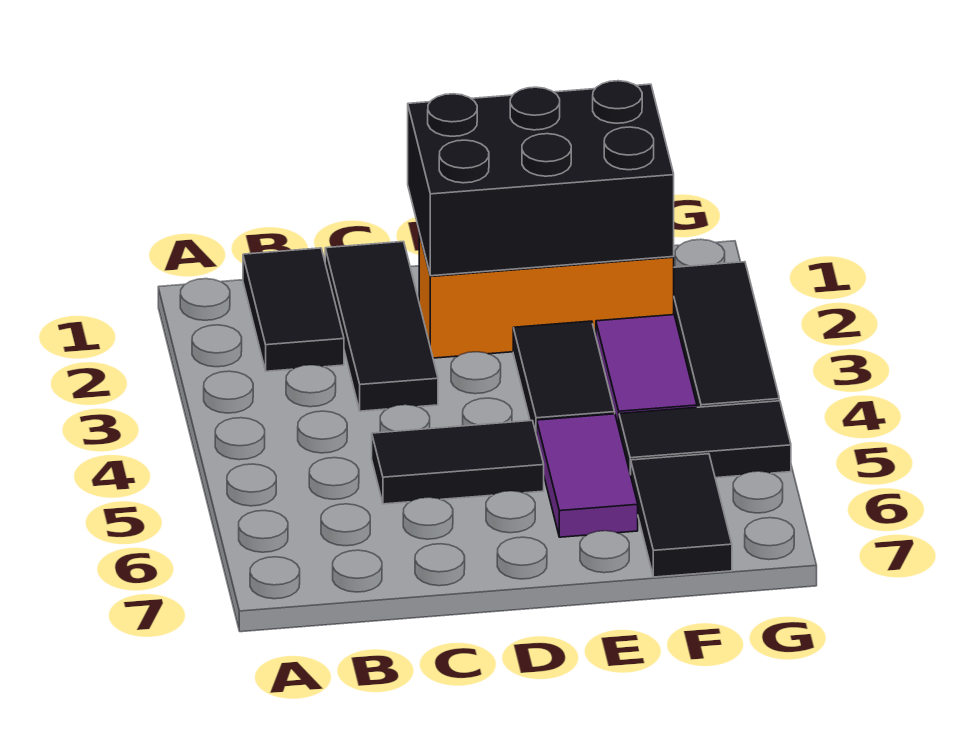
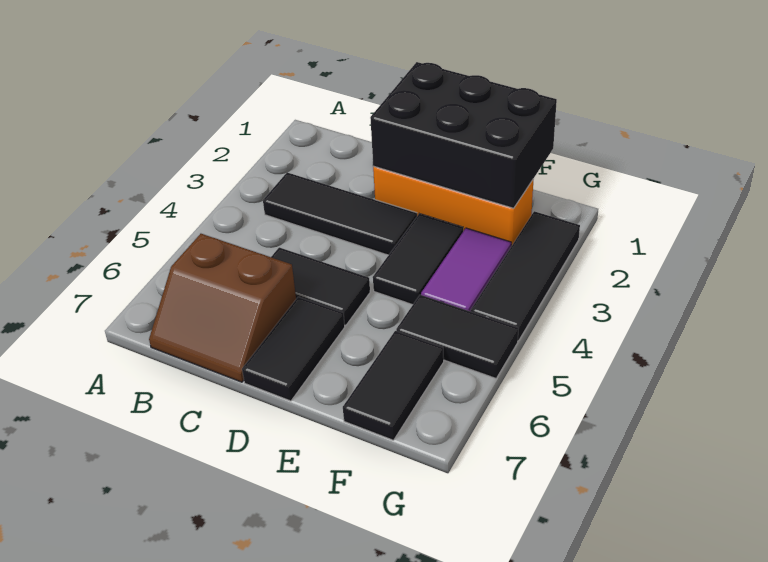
black tile B1:B2 level 1 -> black tile D6:D7 level 1
none -> brown slope B6:C7 level 1 top 6
black tile C1:C3 level 1 -> black tile B3:D3 level 1
purple tile E5:E6 level 1 -> none

